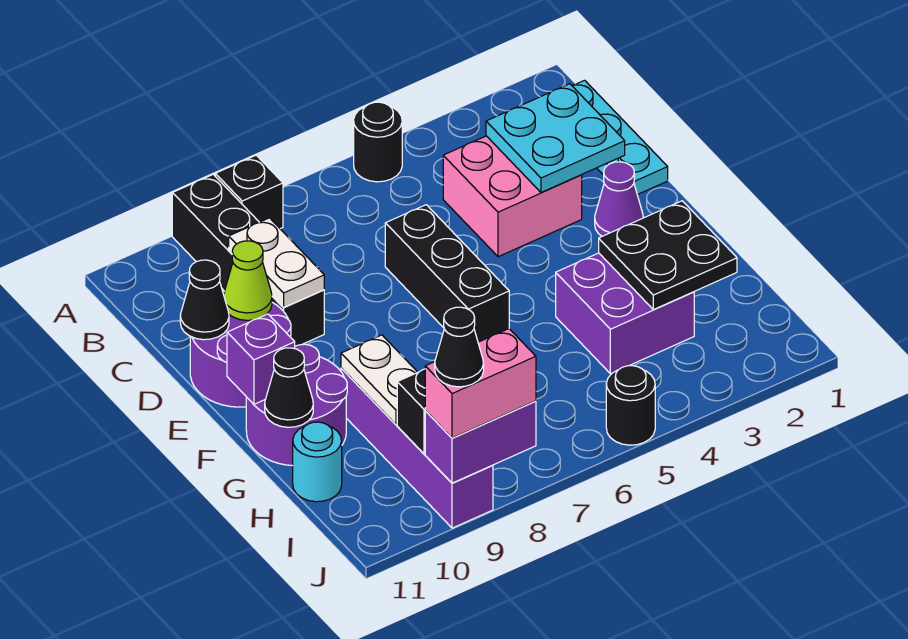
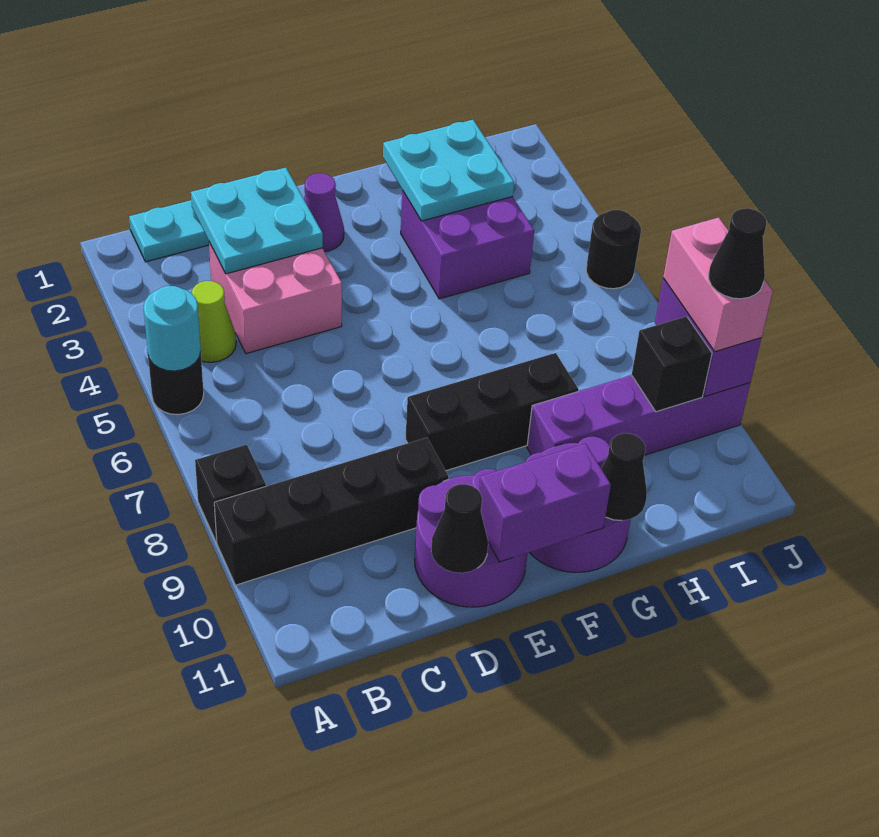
white plate C9:D9 level 2 -> none
black brick D6:F6 level 1 -> black brick E8:G8 level 1
lime cone D10 level 2 -> lime cone B4 level 1
purple brick F11 level 2 -> purple brick E11:F11 level 2
black plate G2:H3 level 2 -> cyan plate G2:H3 level 2
white plate G9:H9 level 2 -> none
cyan round brick H11 level 1 -> cyan round brick A5 level 2

